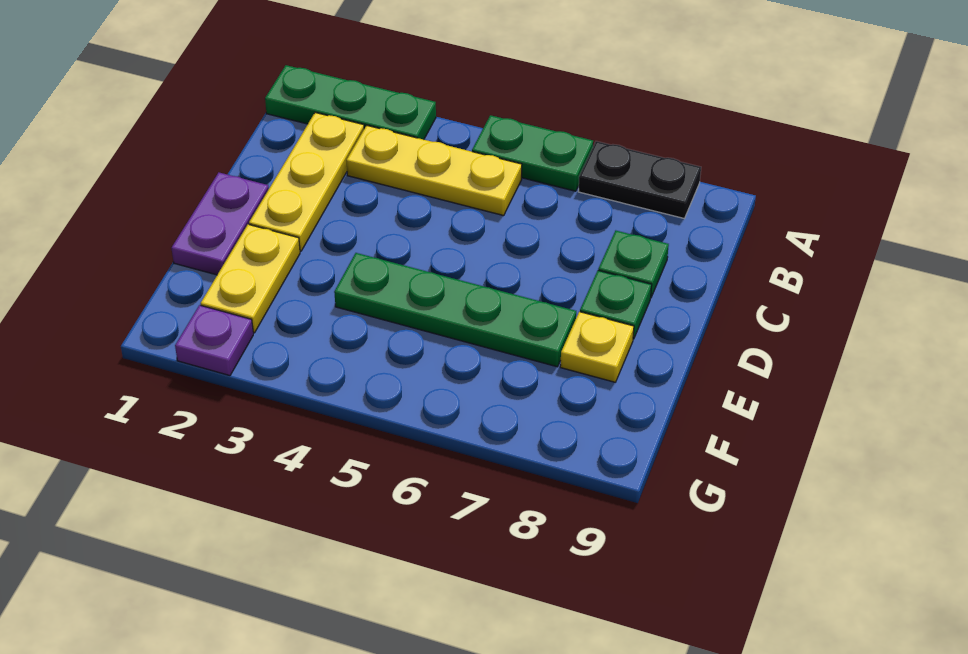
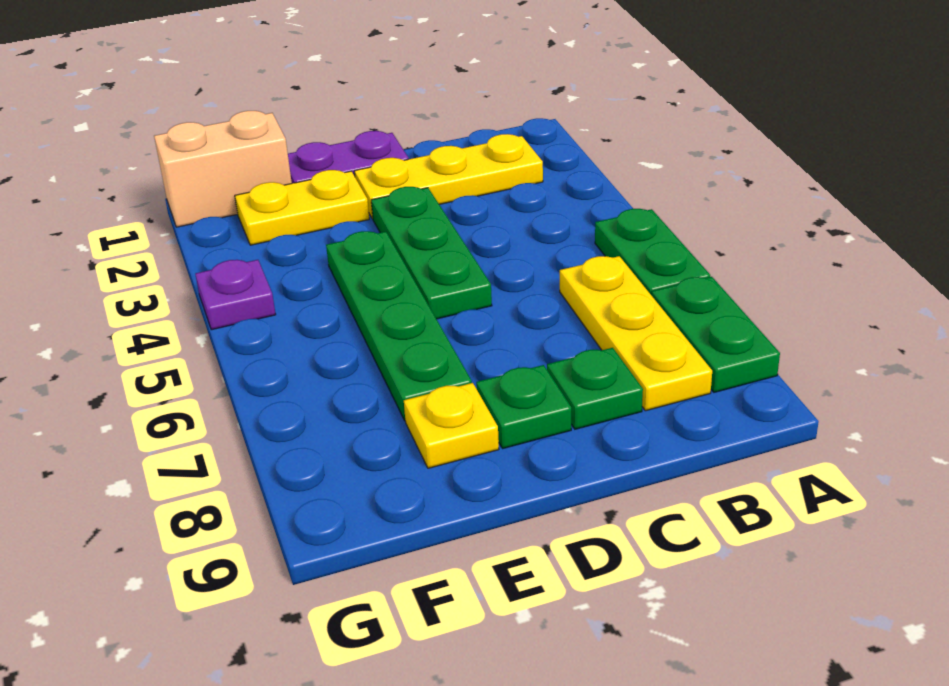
green plate A1:A3 level 1 -> green plate D3:D5 level 1
black plate A7:A8 level 1 -> green plate A7:A8 level 1
yellow plate B3:B5 level 1 -> yellow plate B6:B8 level 1
none -> tan brick F1:G1 level 1
purple plate G2 level 1 -> purple plate G4 level 1

